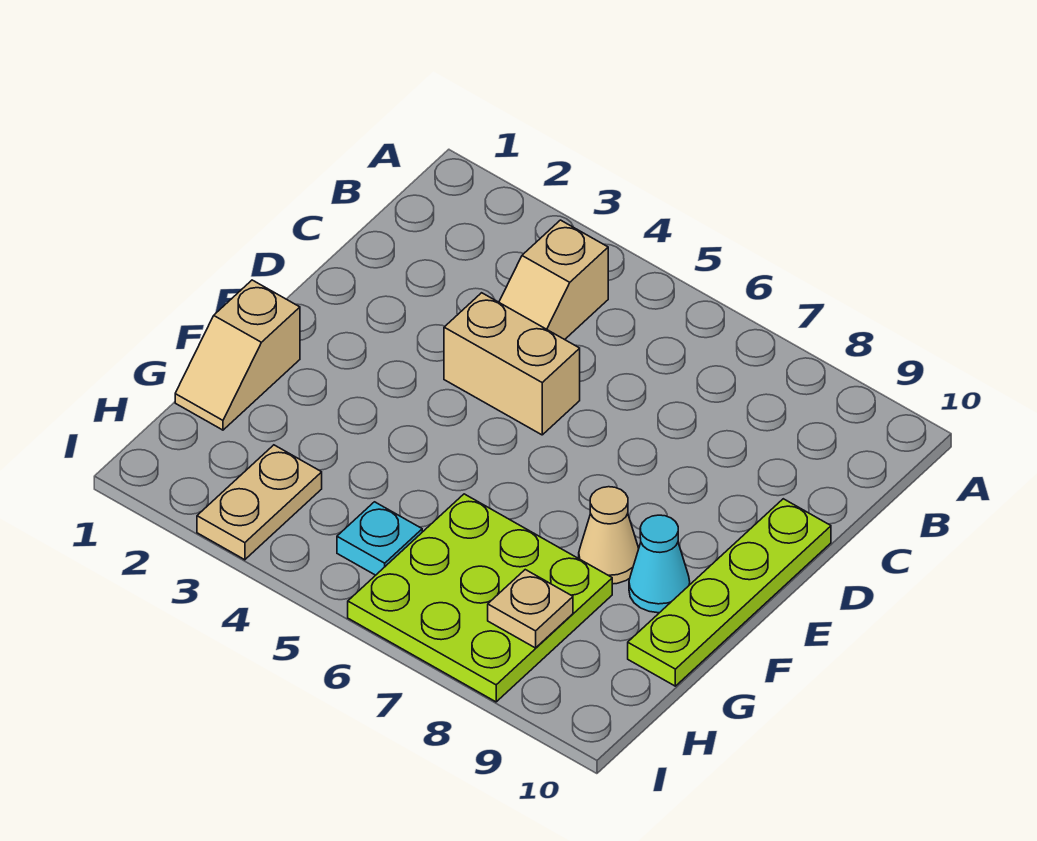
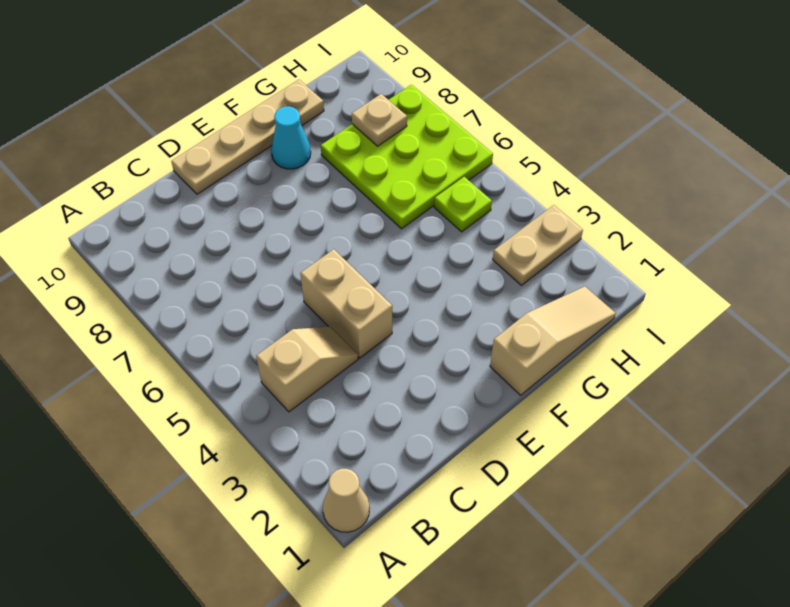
lime plate D10:G10 level 1 -> tan plate D10:G10 level 1
tan slope F1:G1 level 1 top F -> tan slope F1:H1 level 1 top F
tan cone F8 level 1 -> tan cone A1 level 1
cyan plate H5 level 1 -> lime plate H5 level 1

